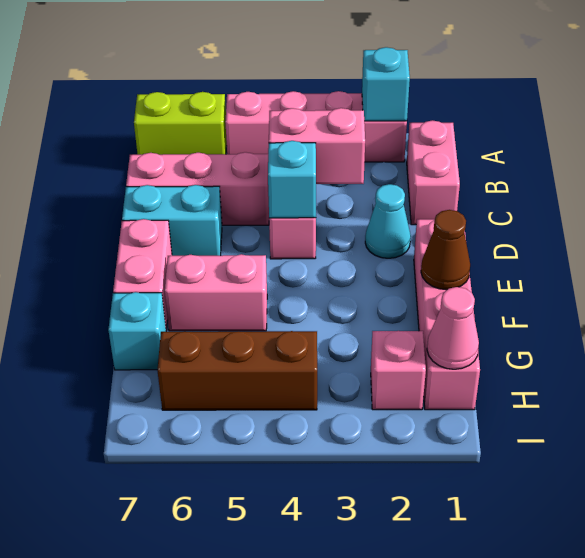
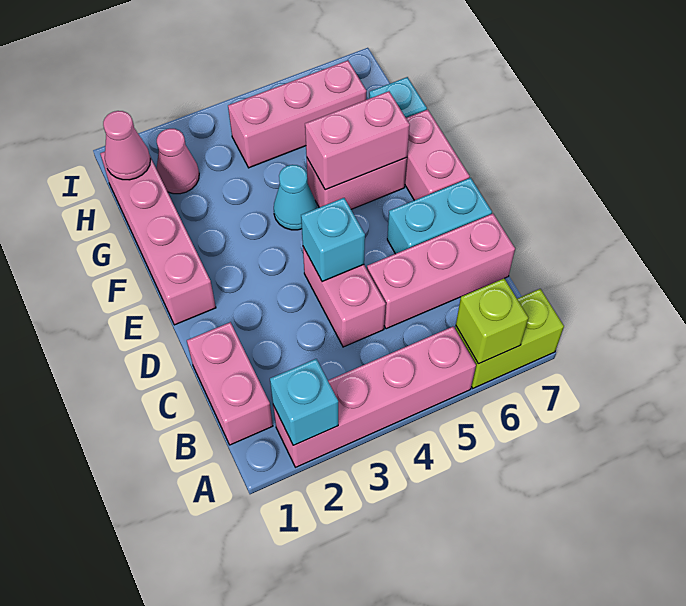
none -> lime brick A6 level 2
pink brick C3:C4 level 2 -> pink brick F5:F6 level 2
cyan cone D2 level 1 -> cyan cone F4 level 1
brown cone F1 level 2 -> none
pink brick H2 level 1 -> pink cone H2 level 1
brown brick H4:H6 level 1 -> pink brick H4:H6 level 1

